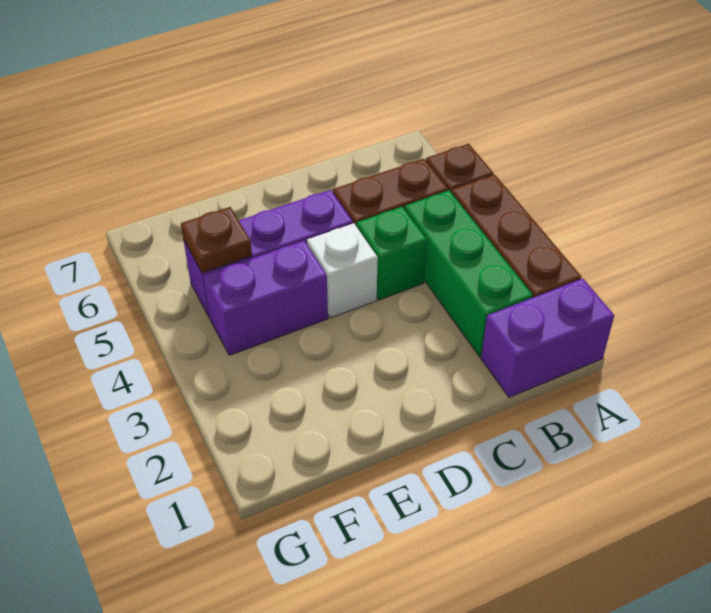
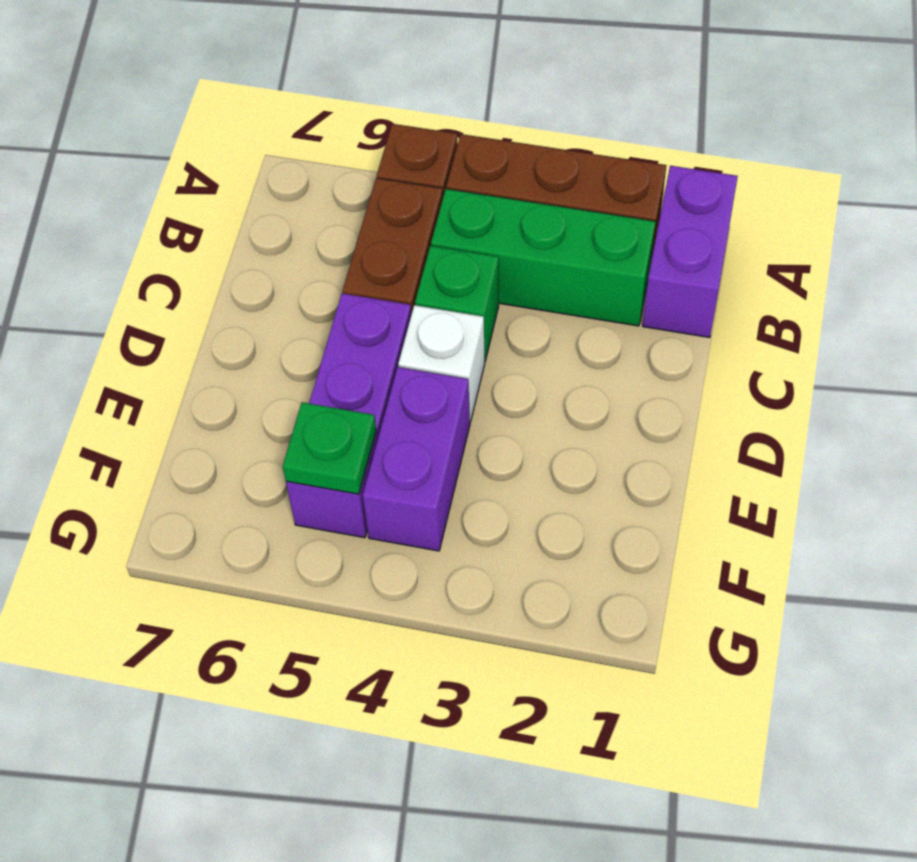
brown plate F5 level 2 -> green plate F5 level 2

